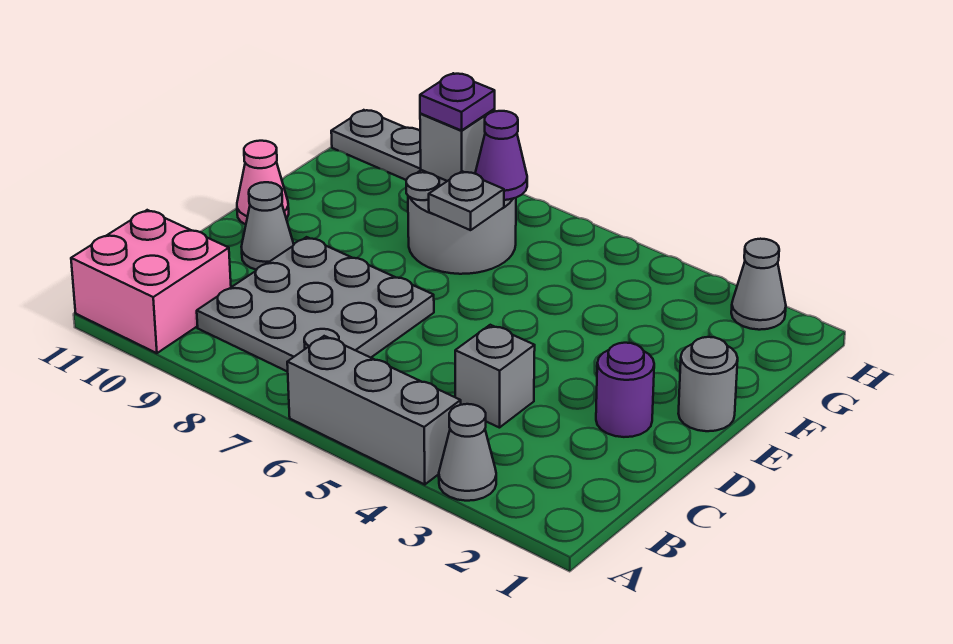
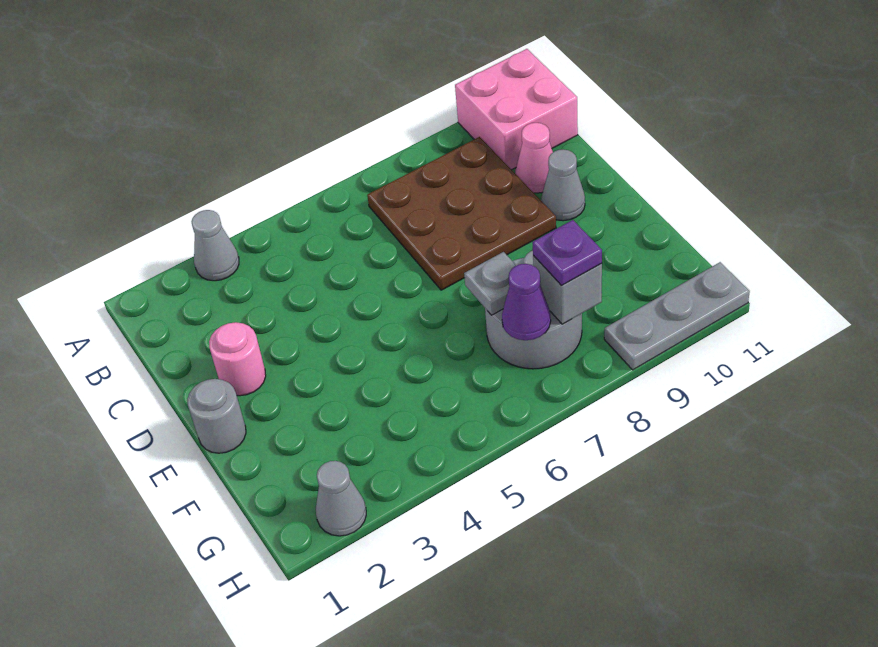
grey brick A4:A6 level 1 -> none
grey plate B7:D9 level 1 -> brown plate B7:D9 level 1
grey brick C4 level 1 -> none
purple round brick D2 level 1 -> pink round brick D2 level 1
pink cone E11 level 1 -> pink cone C10 level 1

